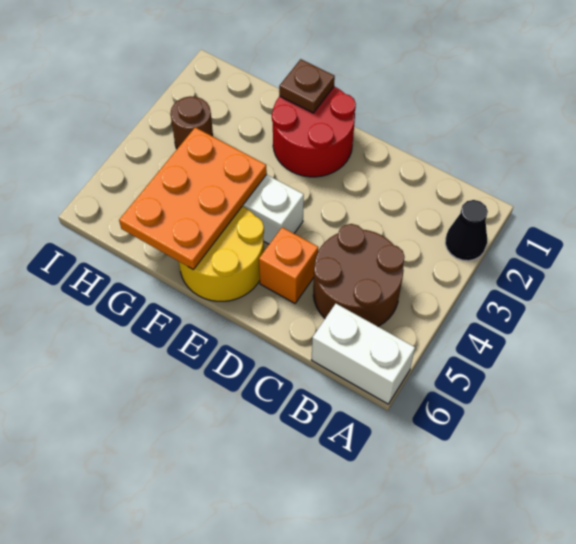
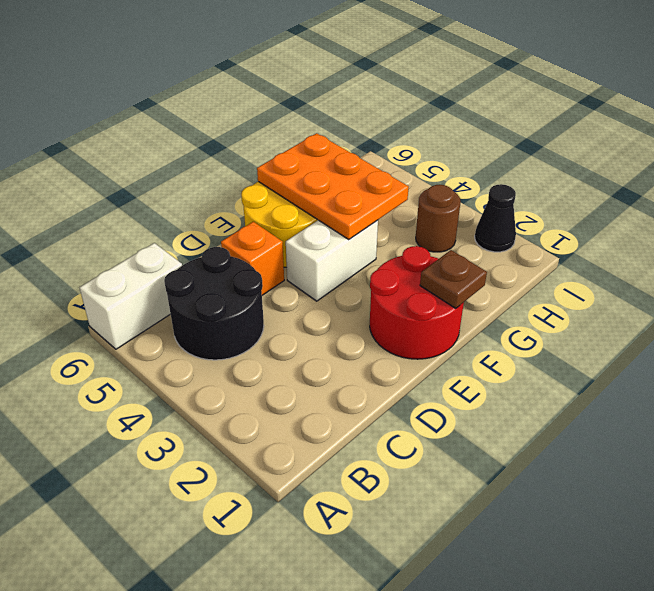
black cone A2 level 1 -> black cone I2 level 1
brown round brick B4:C5 level 1 -> black round brick B4:C5 level 1

